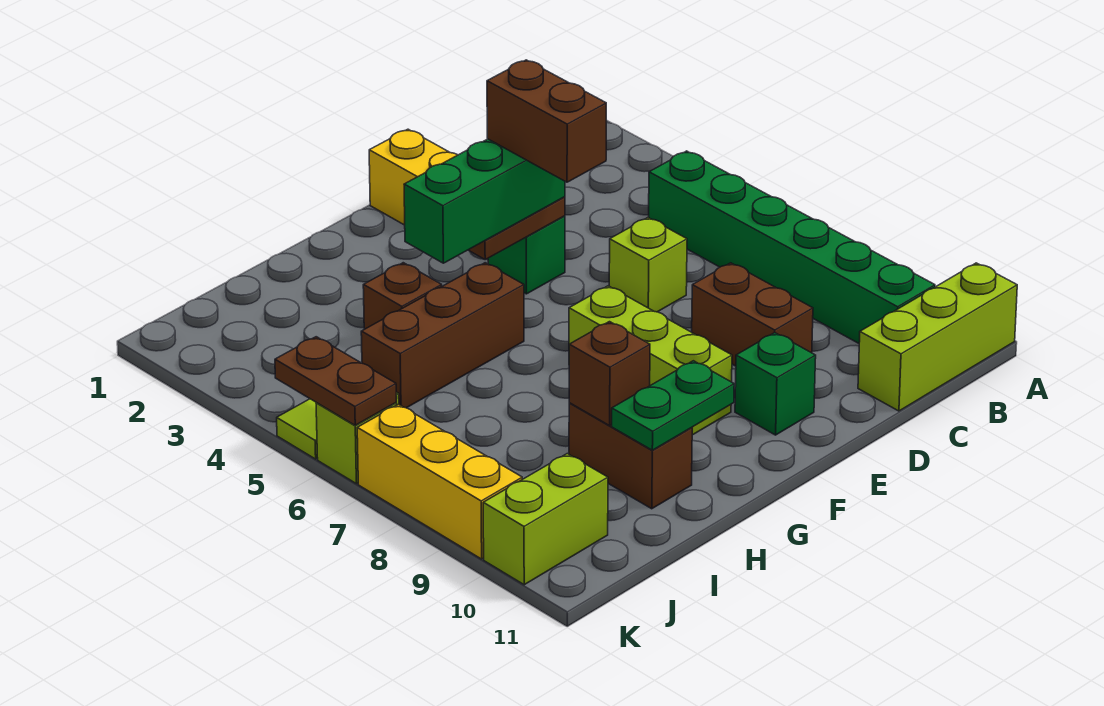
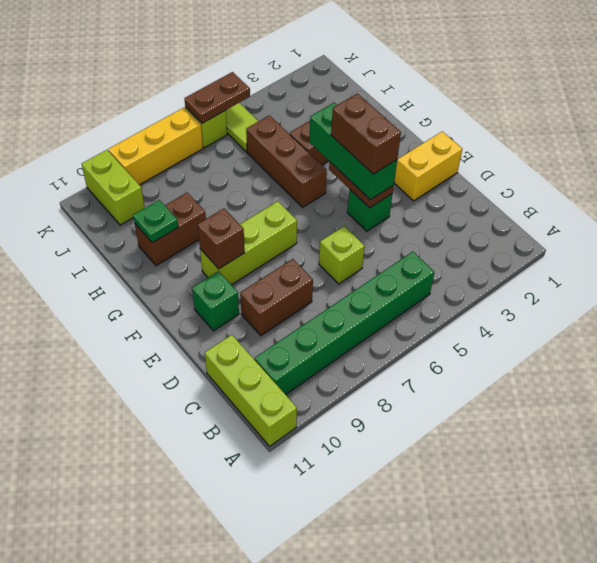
brown brick E4:E5 level 4 -> brown brick E4:F4 level 4
green plate G10:H10 level 2 -> green plate H10 level 2
brown brick H9 level 2 -> brown brick F9 level 2

